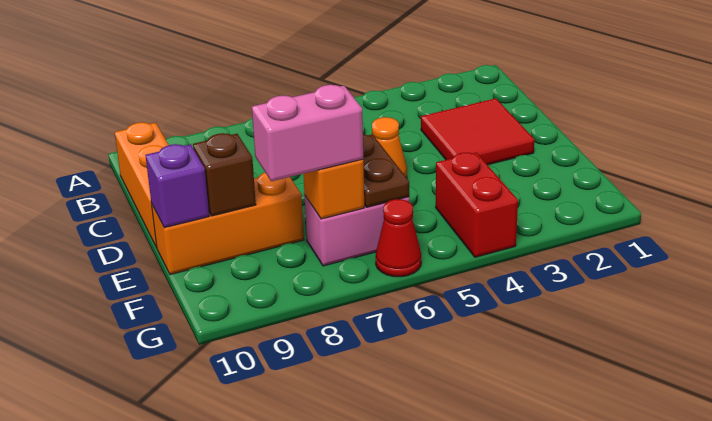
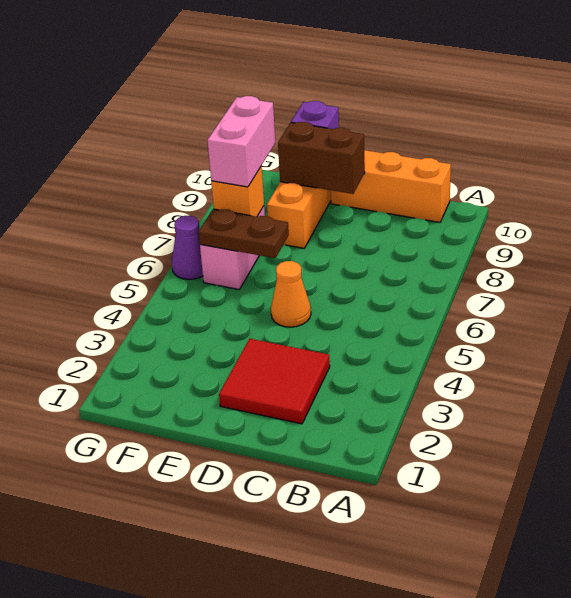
brown brick E9 level 2 -> brown brick D9:E9 level 2
red brick F4:G4 level 1 -> none
red cone G6 level 1 -> purple cone G6 level 1

